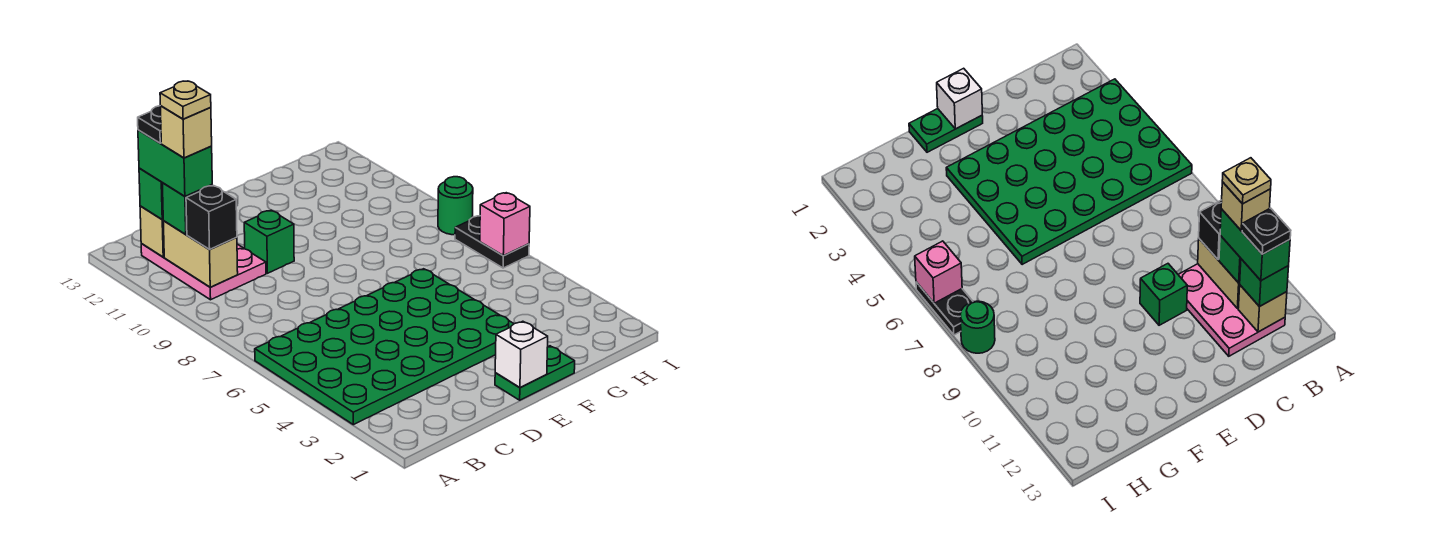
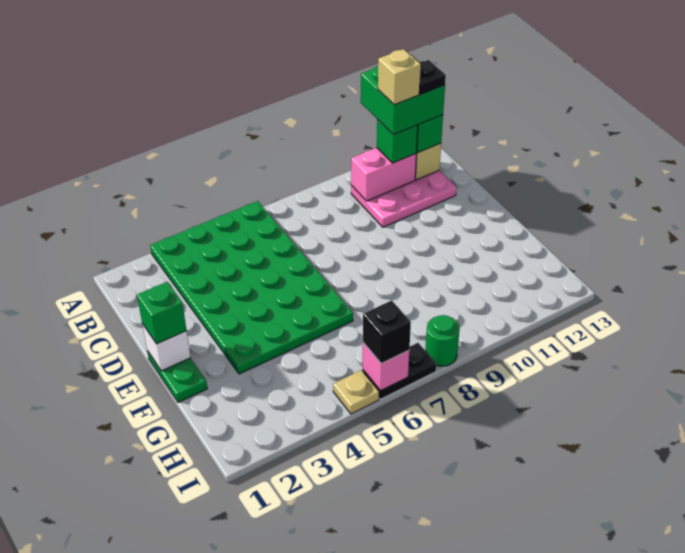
tan brick B10:B11 level 2 -> pink brick B10:B11 level 2
black brick B10 level 3 -> black brick I6 level 3
green brick B11:B12 level 4 -> green brick A11:B12 level 4
tan plate B11 level 6 -> tan plate I5 level 1
green brick D10 level 1 -> green brick E1 level 3

